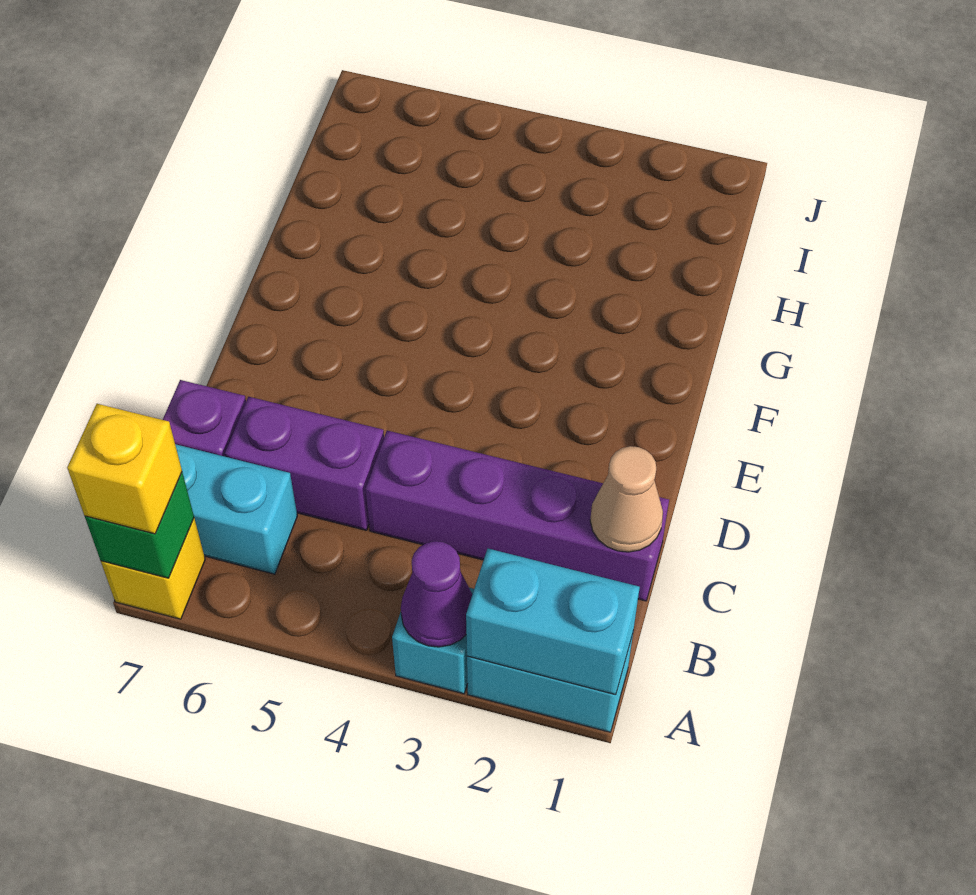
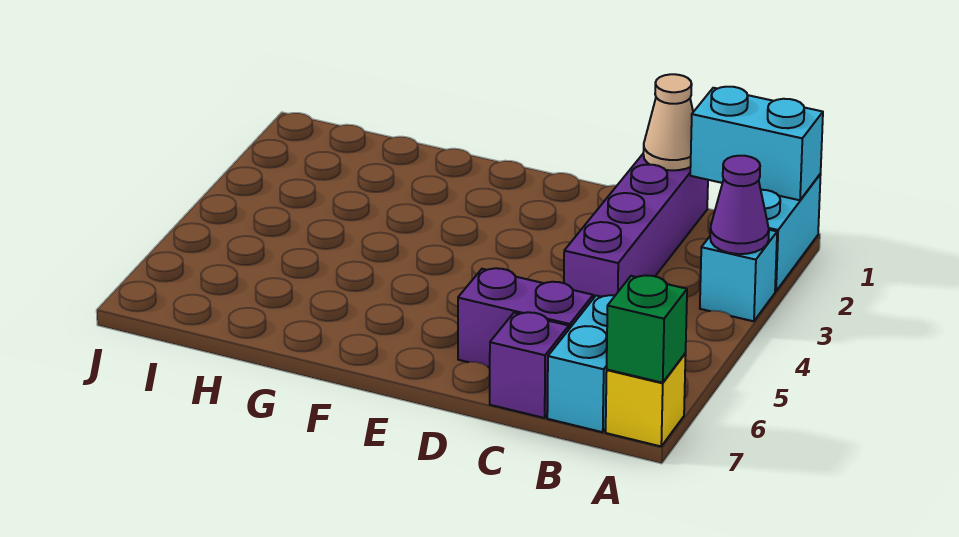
cyan brick A1:A2 level 2 -> cyan brick A1:B1 level 2
yellow brick A7 level 3 -> none
purple brick C5:C6 level 1 -> purple brick C6:D6 level 1

